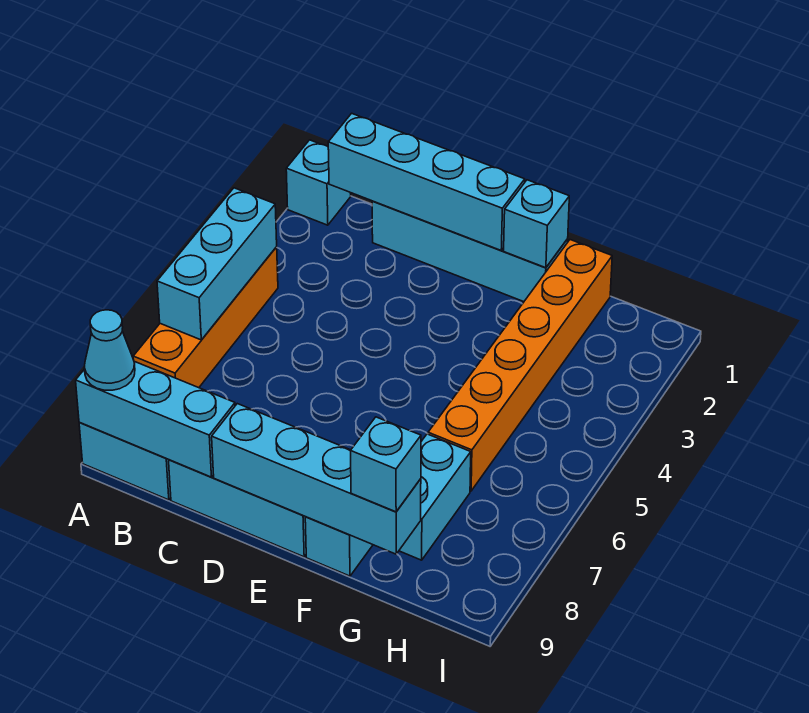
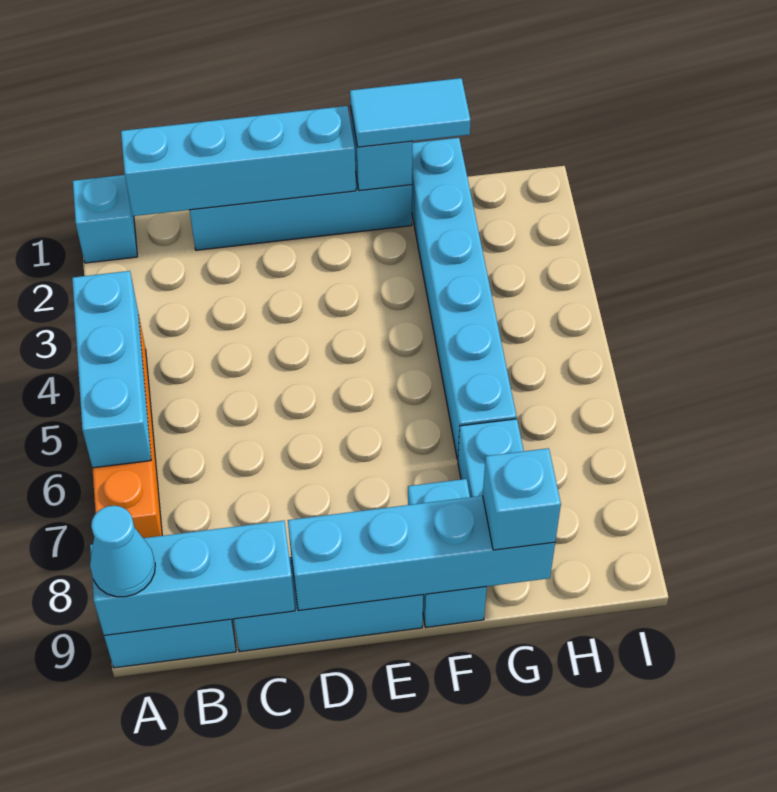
none -> cyan tile F1:G1 level 3
orange brick G1:G6 level 1 -> cyan brick G1:G6 level 1

